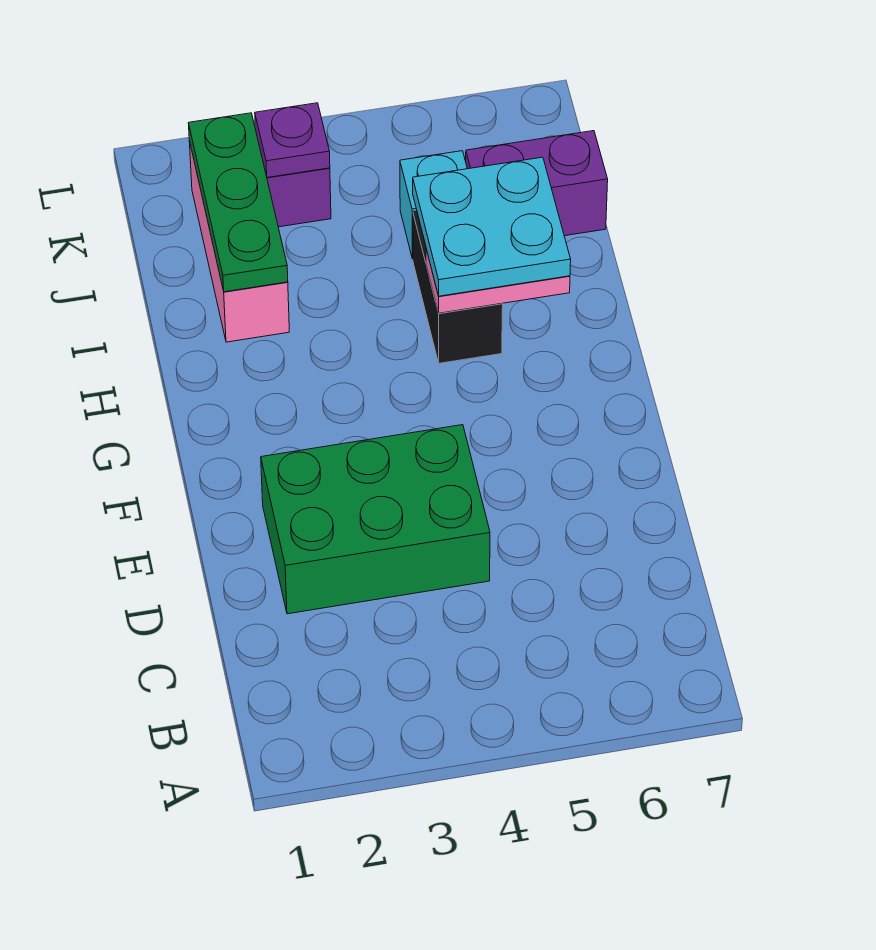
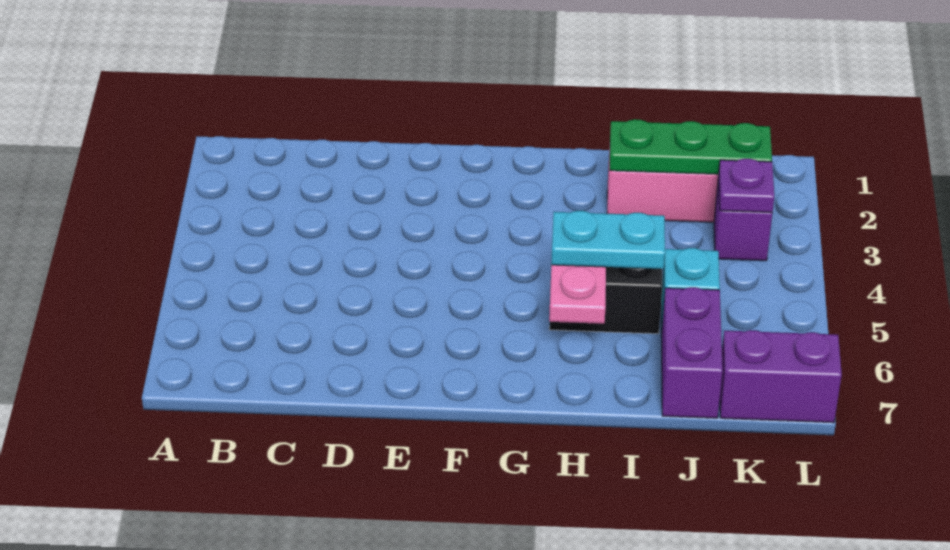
green brick D2:E4 level 1 -> none
cyan plate H5:I6 level 3 -> cyan plate H5:I5 level 3
none -> purple brick K7:L7 level 1

